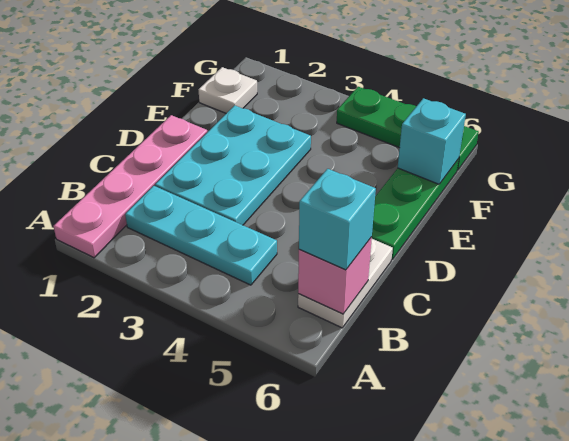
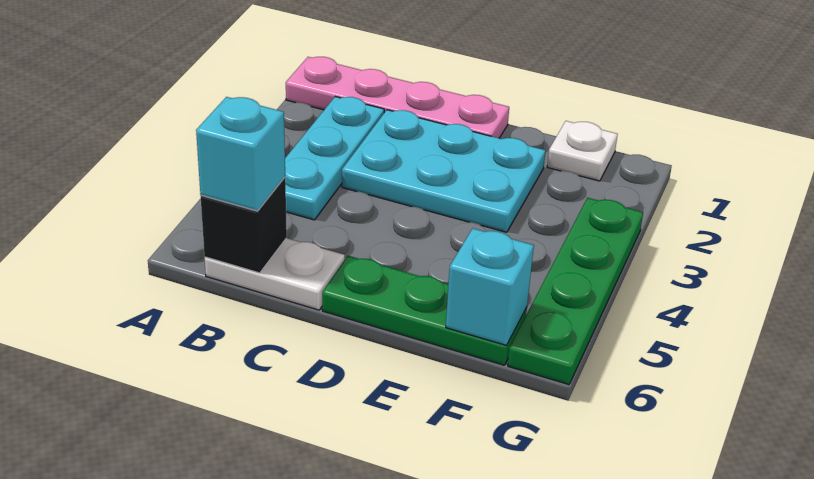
pink brick B6 level 2 -> black brick B6 level 2
green plate G4:G6 level 1 -> green plate G3:G6 level 1

